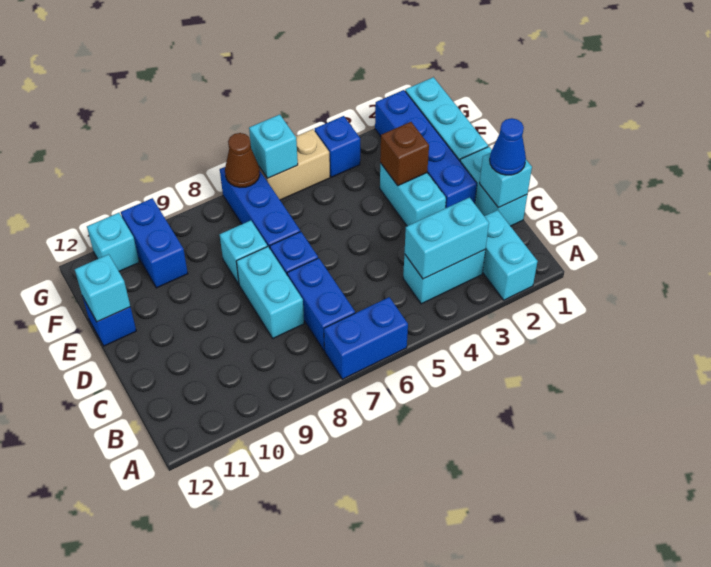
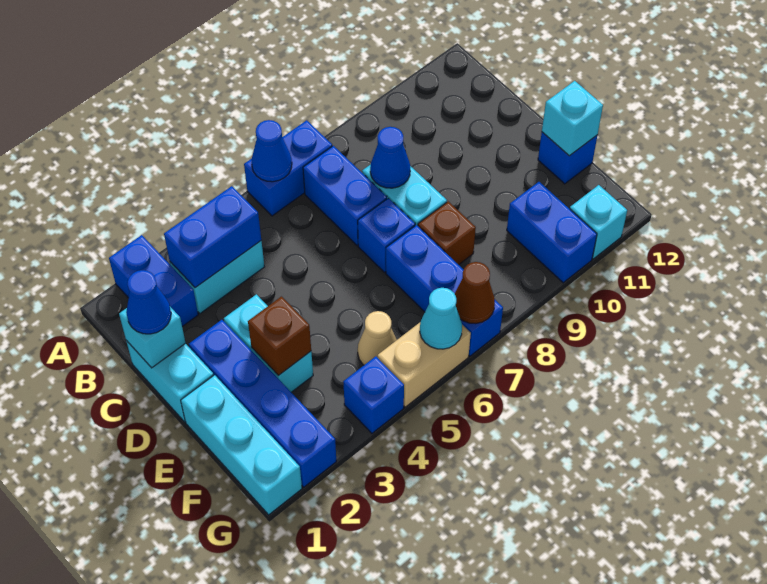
cyan brick A2:B2 level 1 -> blue brick A2:B2 level 1
none -> blue cone A6 level 2
cyan brick B3:B4 level 2 -> blue brick B3:B4 level 2
none -> blue cone C8 level 2
cyan brick E8 level 1 -> brown brick E8 level 1
none -> tan cone F5 level 1
cyan brick G6 level 2 -> cyan cone G6 level 2

